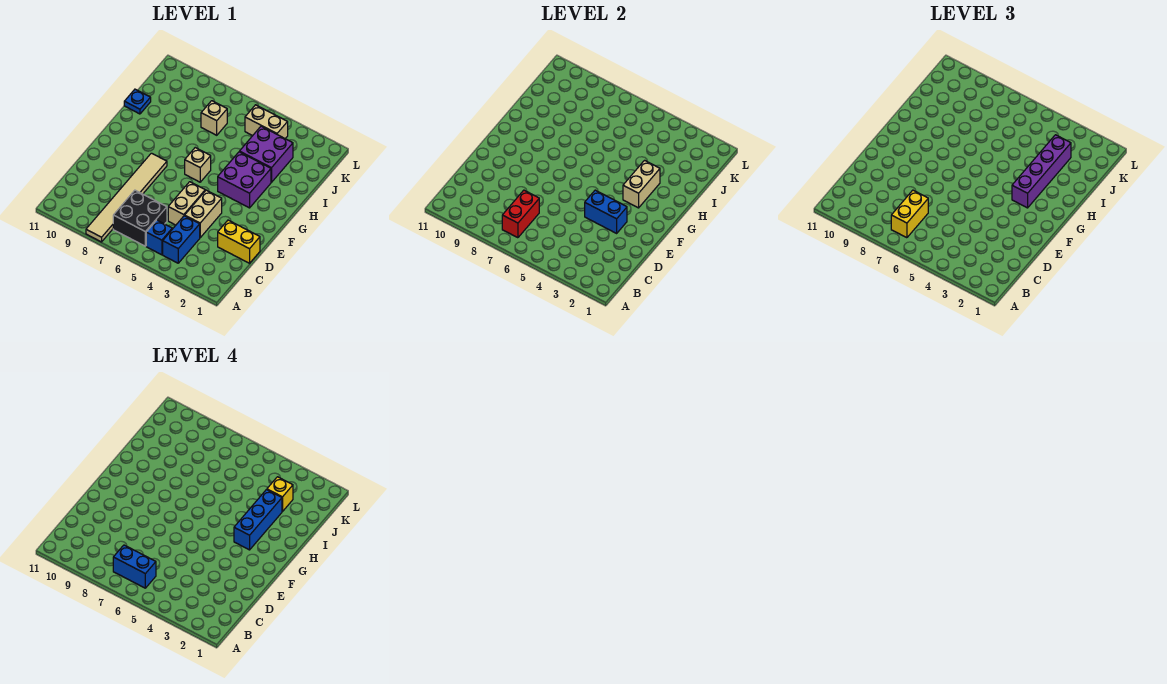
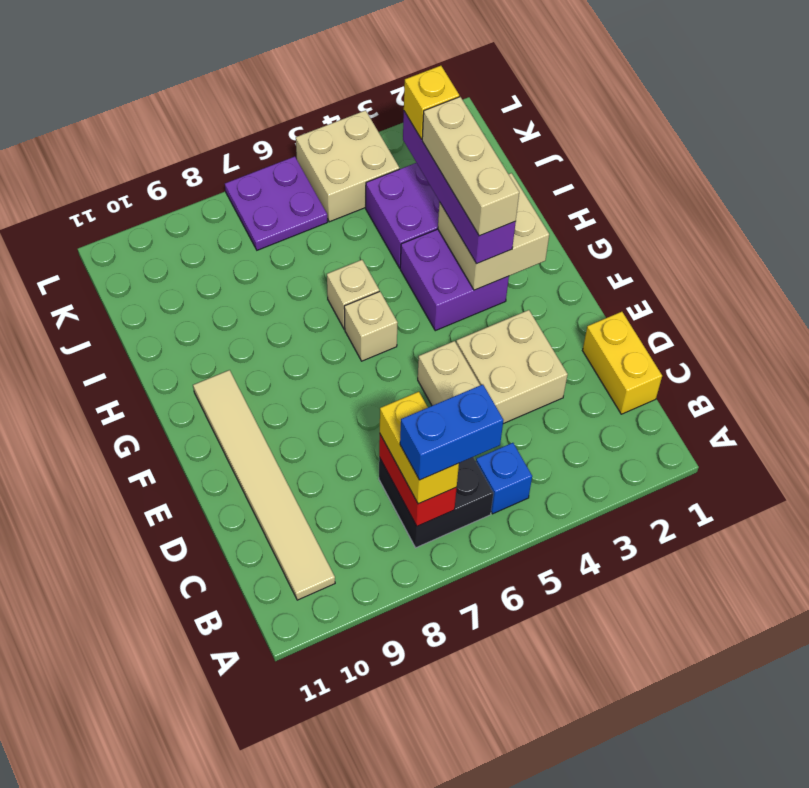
tan tile A8:F8 level 1 -> tan tile B10:G10 level 1
blue brick B4:C4 level 1 -> none
yellow brick D1:D2 level 1 -> yellow brick C1:D1 level 1
tan brick D4:E4 level 1 -> tan brick D3:E4 level 1
blue brick E3:E4 level 2 -> none
tan brick G3:H3 level 2 -> tan brick G2:H3 level 2
blue brick G3:I3 level 4 -> tan brick G3:I3 level 4
blue plate I11 level 1 -> none
tan brick J7 level 1 -> tan brick H6 level 1
tan brick K4:K5 level 1 -> tan brick K4:L5 level 1
none -> purple plate K6:L7 level 1

